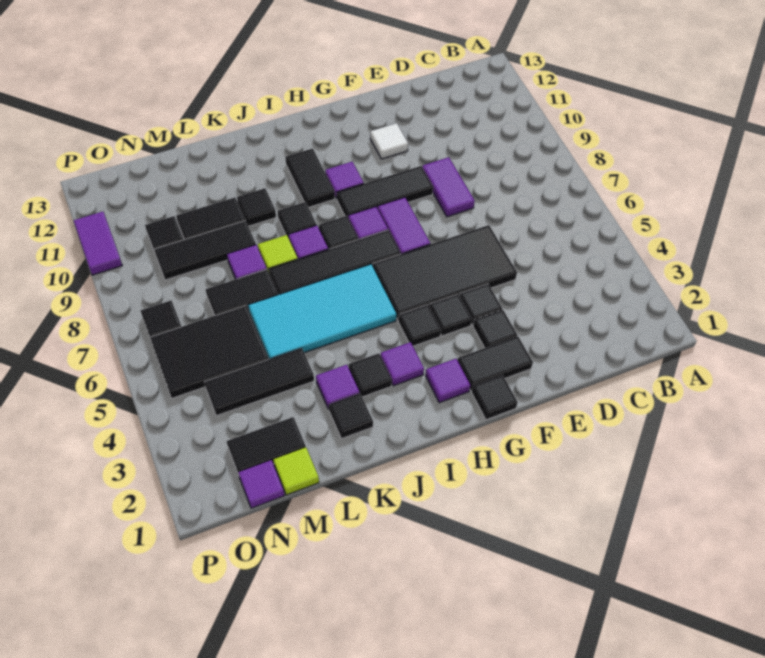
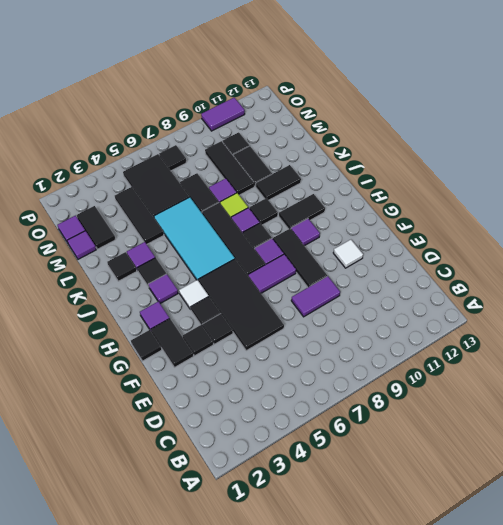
black tile H4 level 1 -> white tile H4 level 1
black tile K10 level 1 -> black tile K10:K11 level 1
lime tile M1 level 1 -> purple tile M1 level 1

